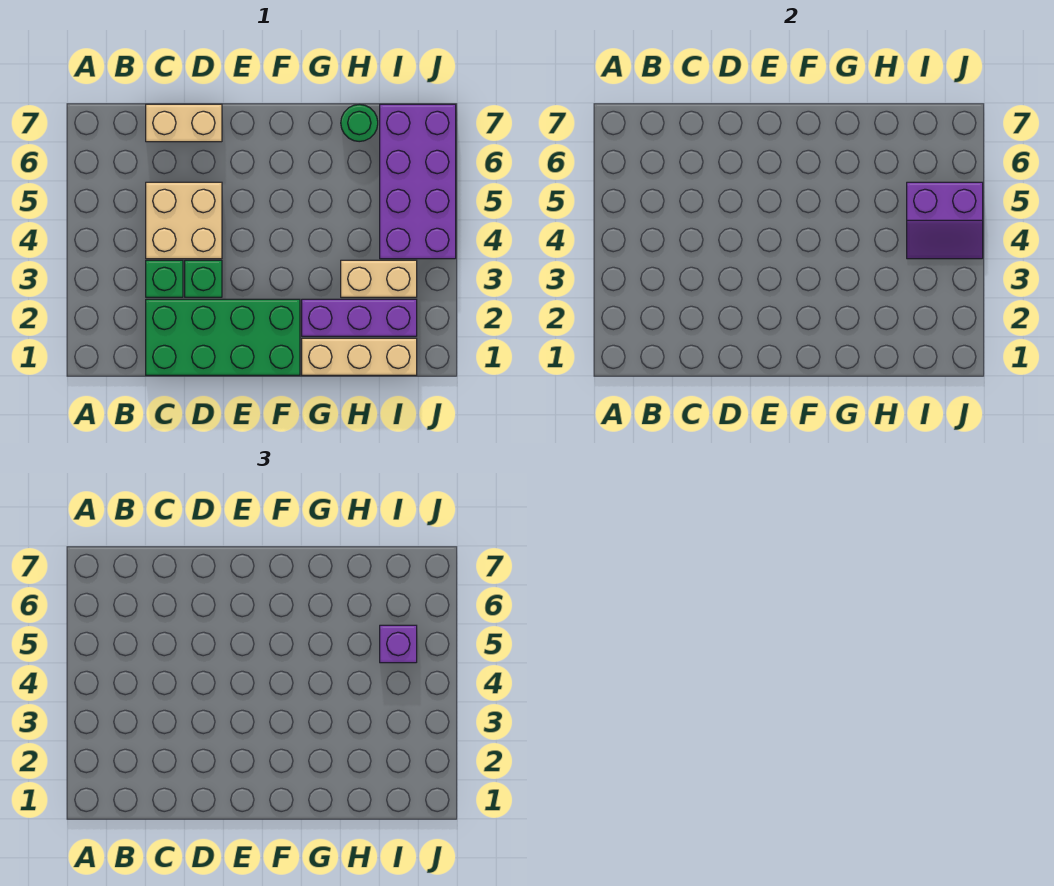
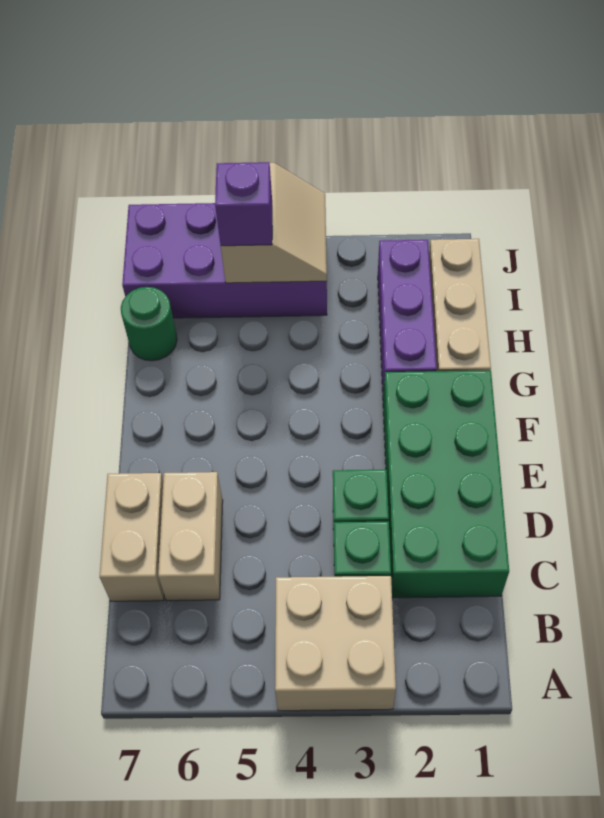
tan brick C4:D5 level 1 -> tan brick A3:B4 level 1
tan brick H3:I3 level 1 -> tan brick C6:D6 level 1
purple slope I4:J5 level 2 top 5 -> tan slope I4:J5 level 2 top 5

